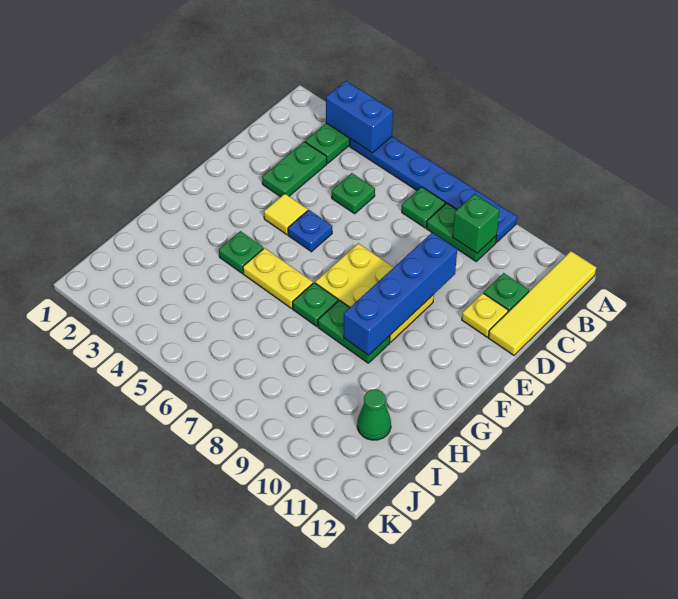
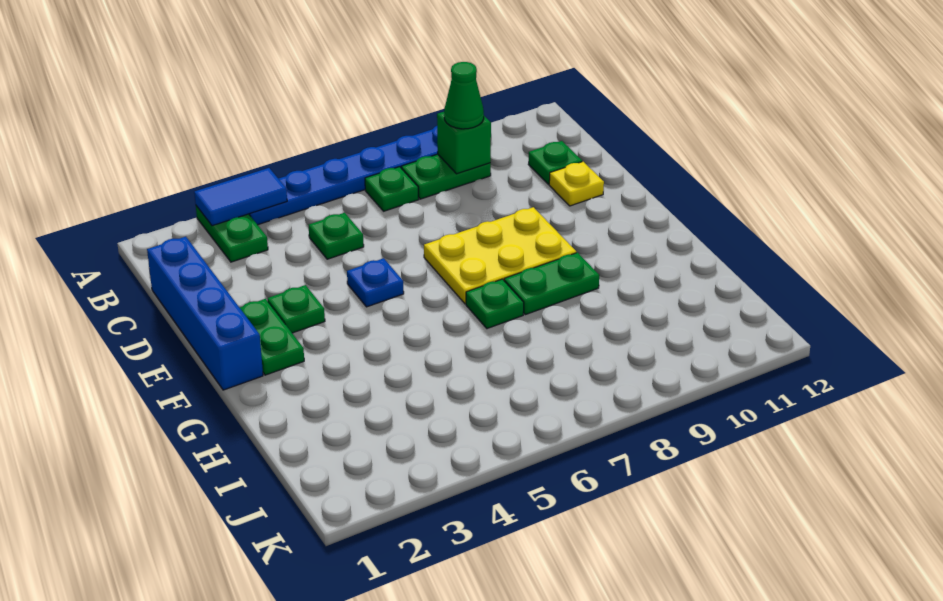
blue brick A3:A4 level 2 -> blue tile A3:A4 level 2
yellow tile A12:D12 level 1 -> none
green plate C3:D3 level 1 -> green plate E2:F2 level 1
blue brick D9:G9 level 2 -> blue brick C1:F1 level 1
yellow tile E4 level 1 -> none
green plate G4 level 1 -> green plate E3 level 1
yellow plate G5:G6 level 1 -> none
green cone I11 level 1 -> green cone B9 level 3

